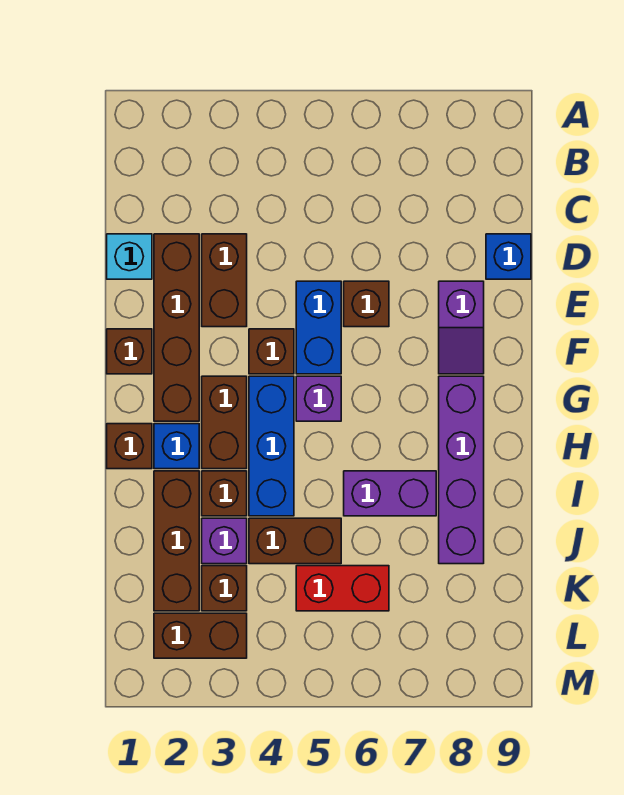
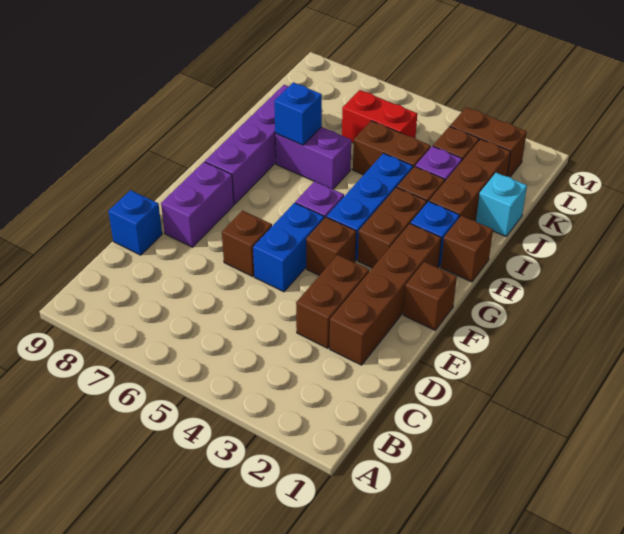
cyan brick D1 level 1 -> cyan brick J1 level 1
purple slope E8:F8 level 1 top E -> purple brick E8:F8 level 1
none -> blue brick I7 level 2

